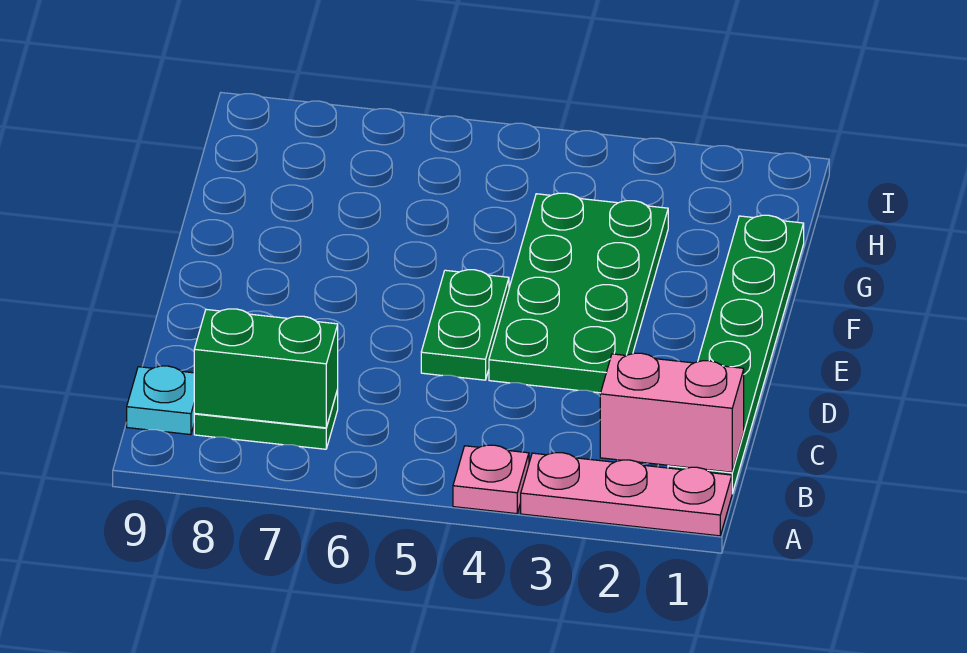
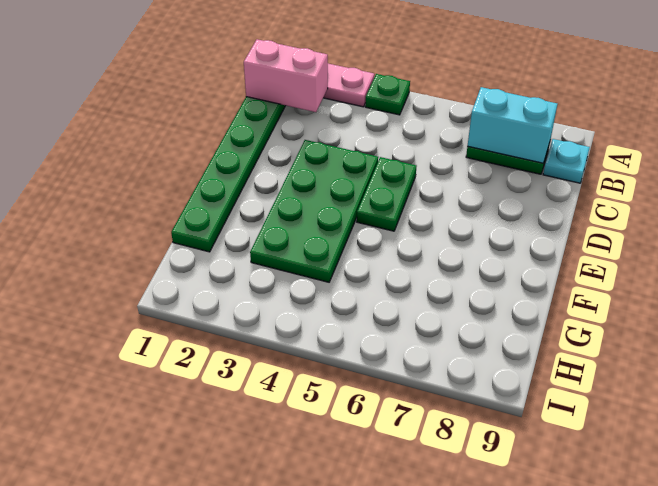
pink plate A4 level 1 -> green plate A4 level 1
green brick B7:B8 level 2 -> cyan brick B7:B8 level 2

